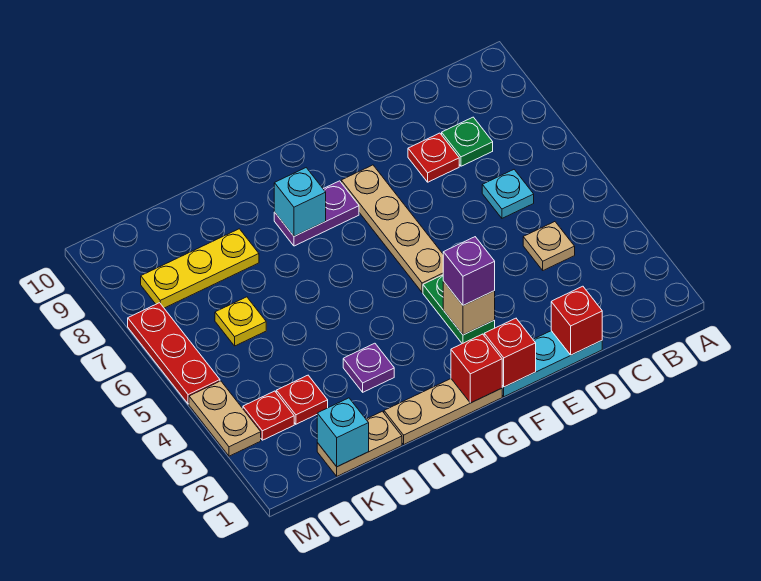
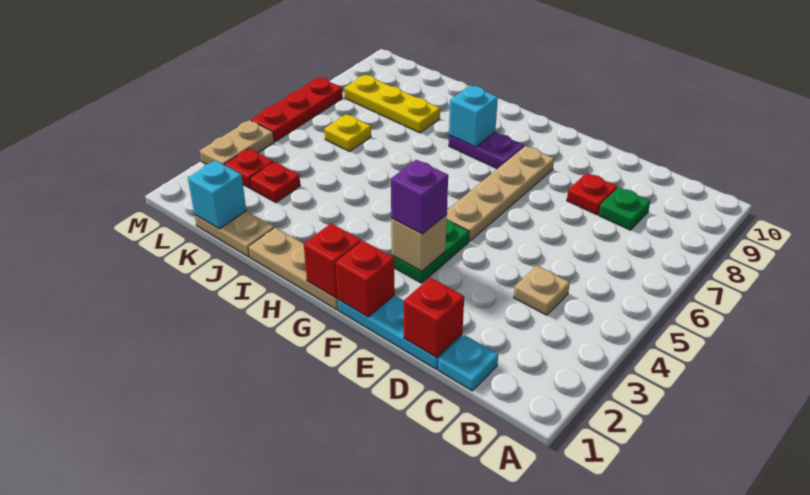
cyan plate C6 level 1 -> cyan plate C1 level 1
purple plate I3 level 1 -> none

